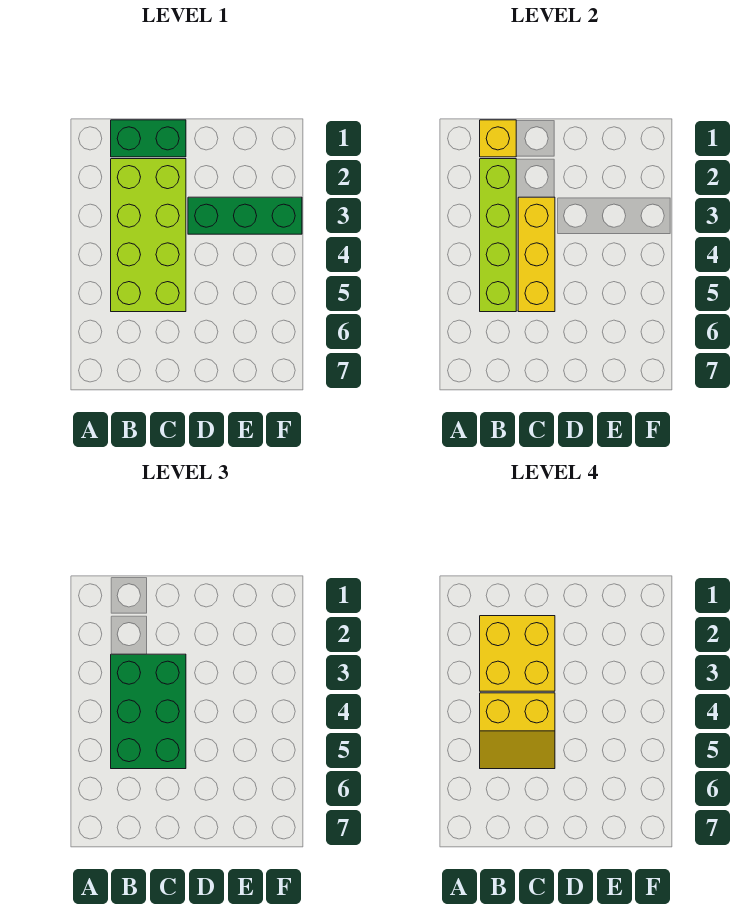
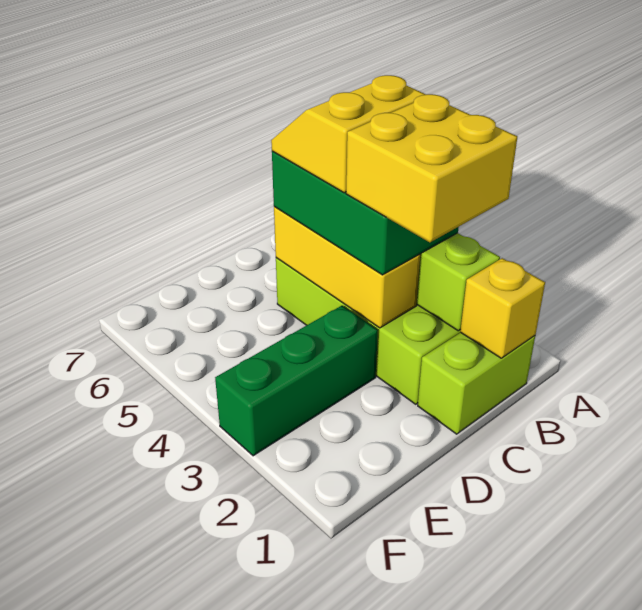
green brick B1:C1 level 1 -> lime brick B1:C1 level 1

